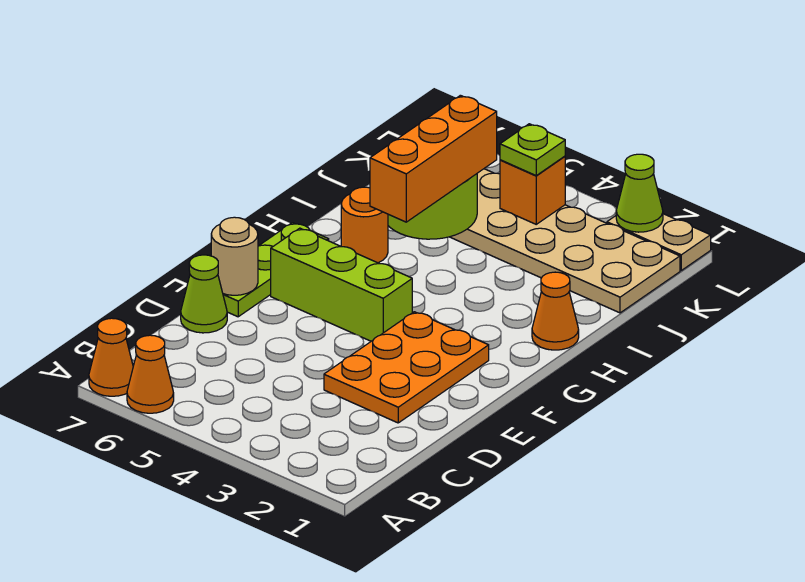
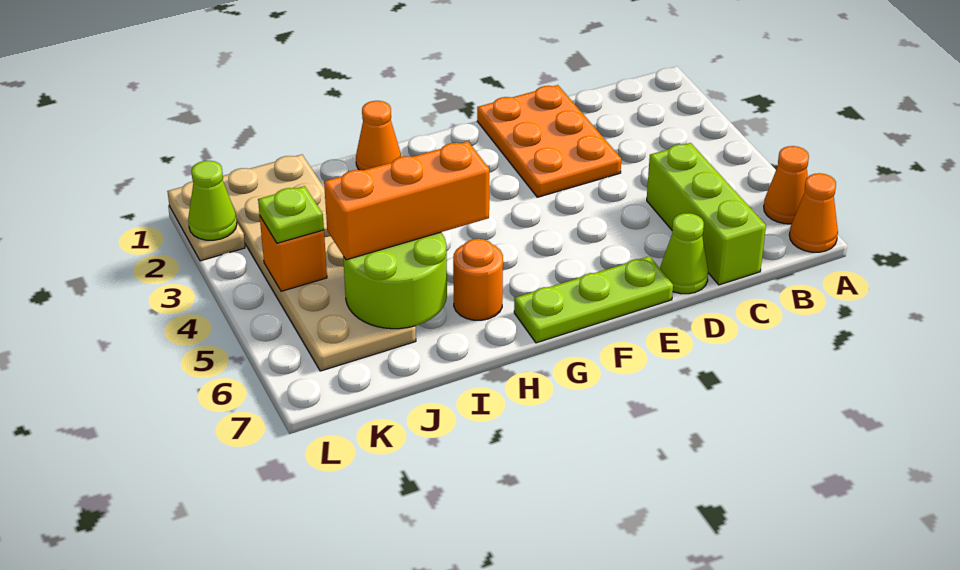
orange plate D2:F3 level 1 -> orange plate D1:E3 level 1
tan round brick E7 level 2 -> none
lime brick F4:F6 level 1 -> lime brick C5:C7 level 1

